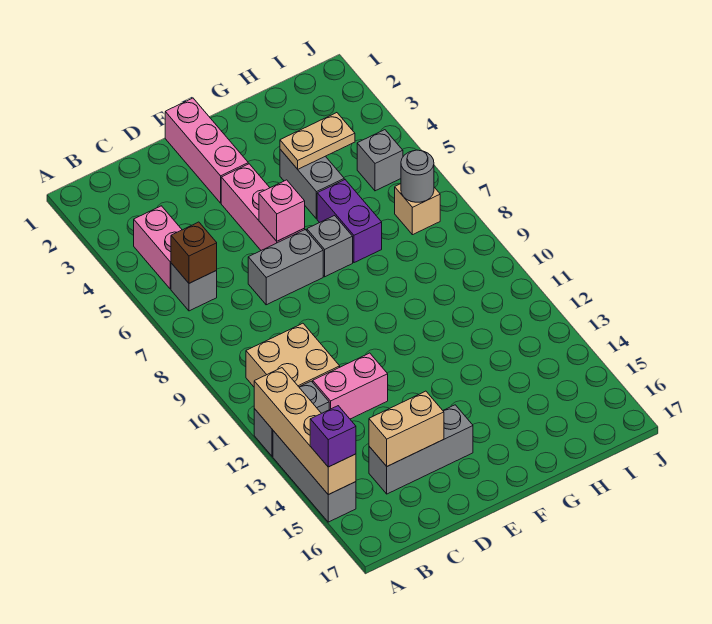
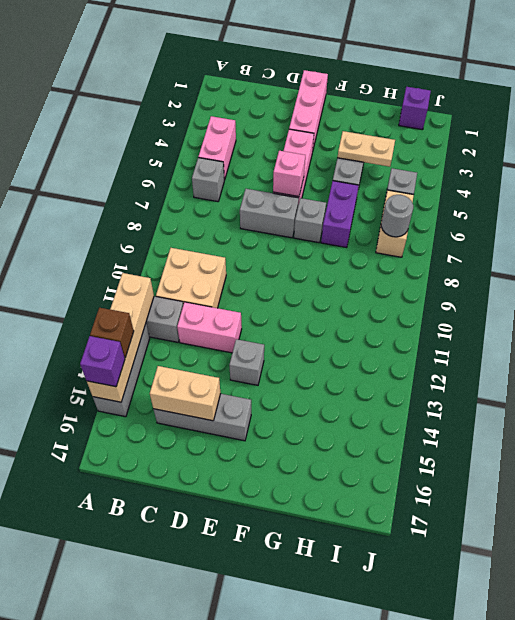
brown brick B6 level 2 -> brown brick A14 level 3
none -> grey brick E13 level 1
none -> purple brick I1 level 1
tan brick I7 level 1 -> tan brick I6:I7 level 1

